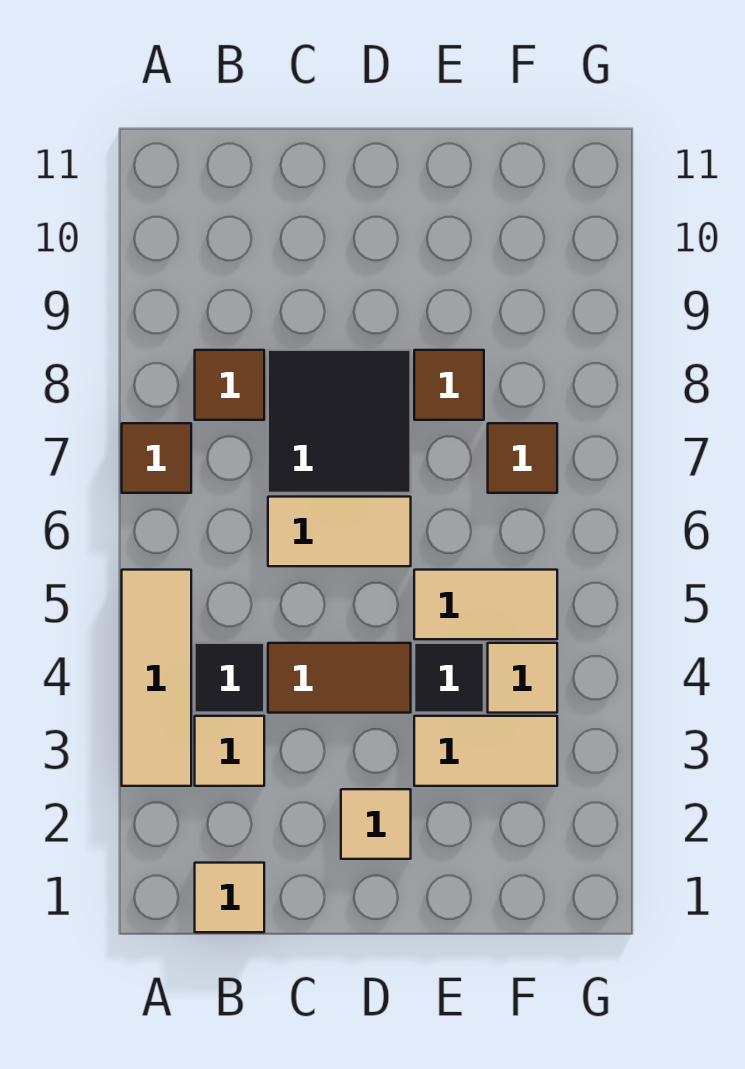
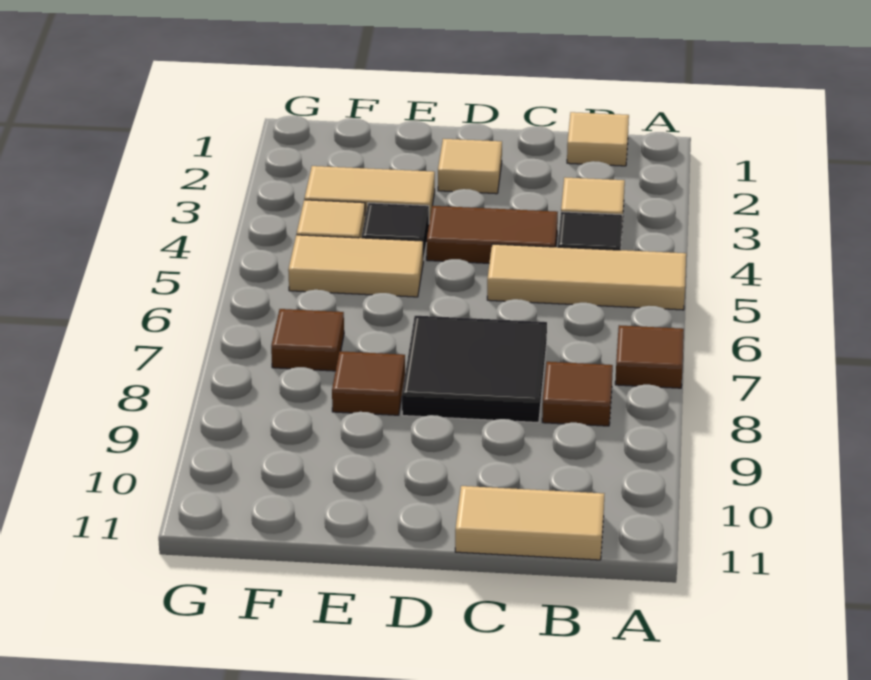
tan tile A3:A5 level 1 -> tan tile A5:C5 level 1
tan tile C6:D6 level 1 -> tan tile B11:C11 level 1

